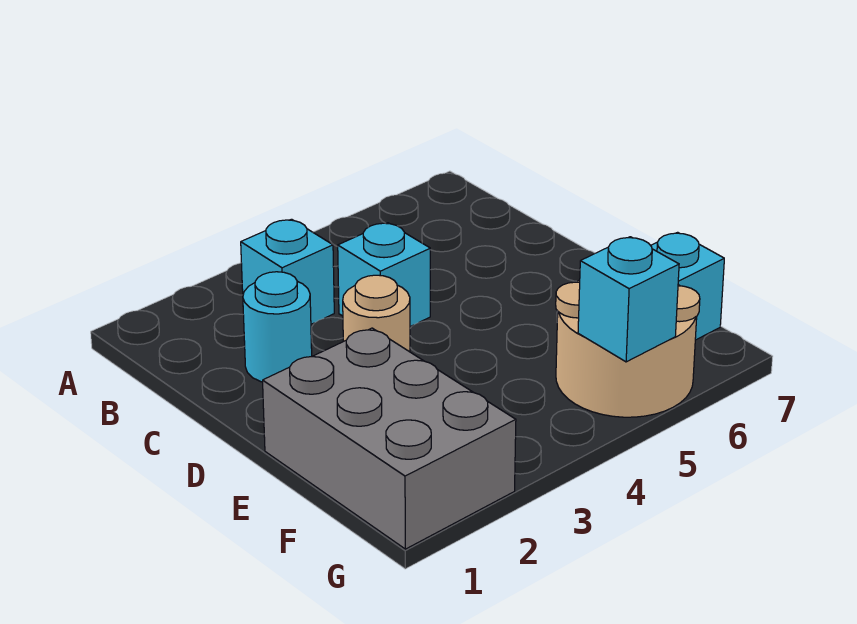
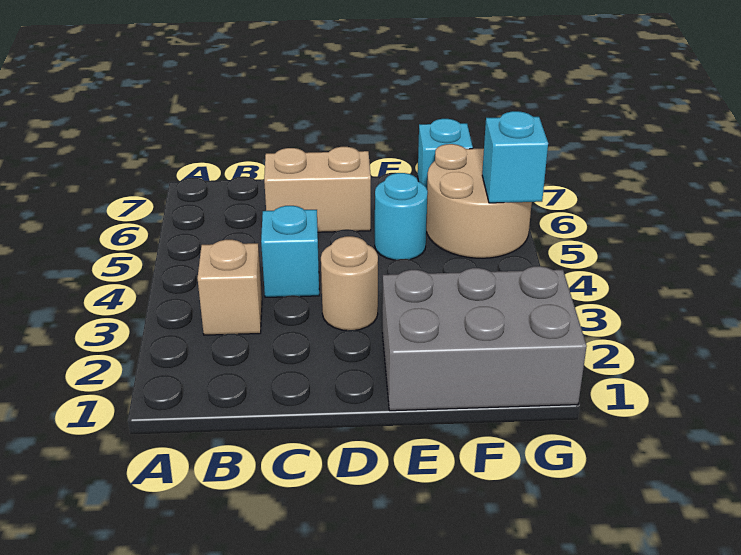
cyan brick B3 level 1 -> tan brick B3 level 1
cyan round brick C2 level 1 -> cyan round brick E5 level 1
none -> tan brick C6:D6 level 1

